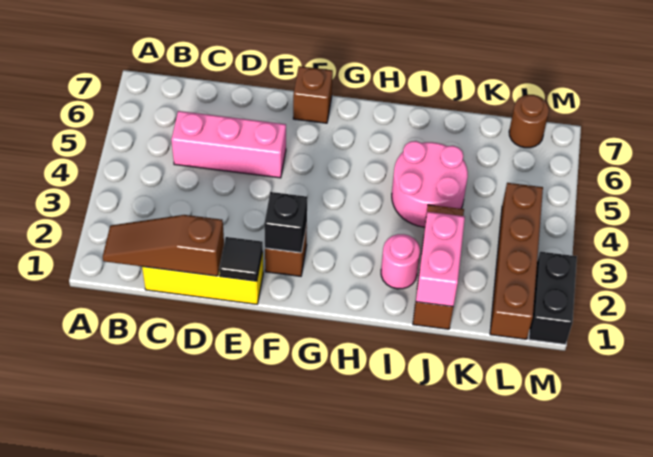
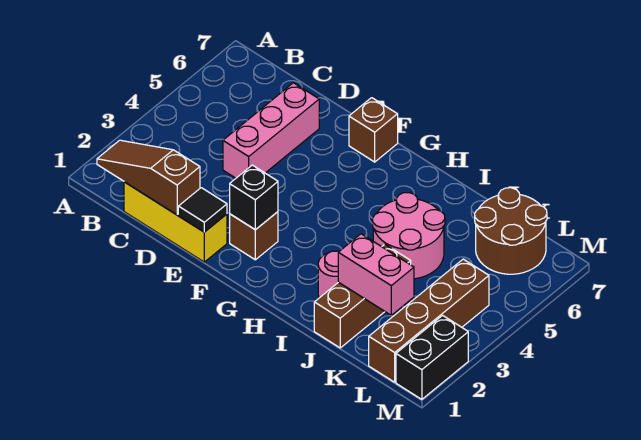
pink brick C5:E5 level 1 -> pink brick D4:D6 level 1
pink brick J1:J2 level 2 -> pink brick J2:K2 level 2
brown round brick L7 level 1 -> brown round brick K6:L7 level 1

